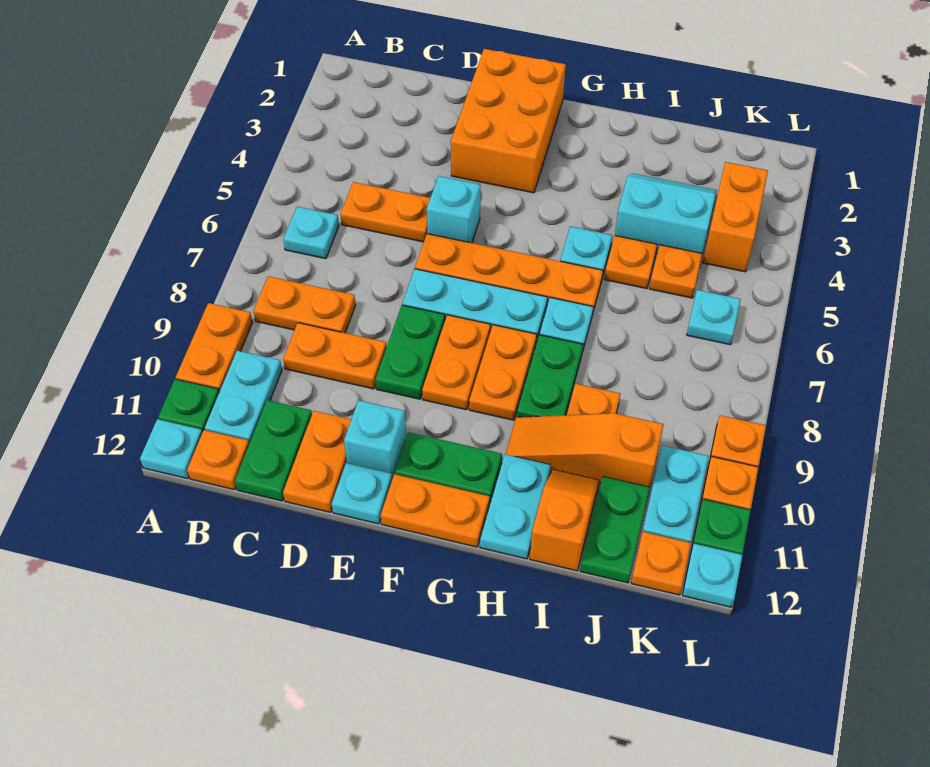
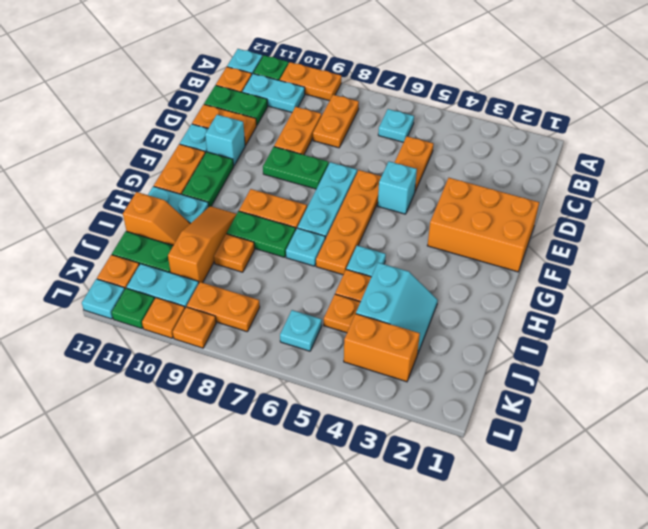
orange plate F8:F9 level 1 -> orange plate K8:K9 level 1

